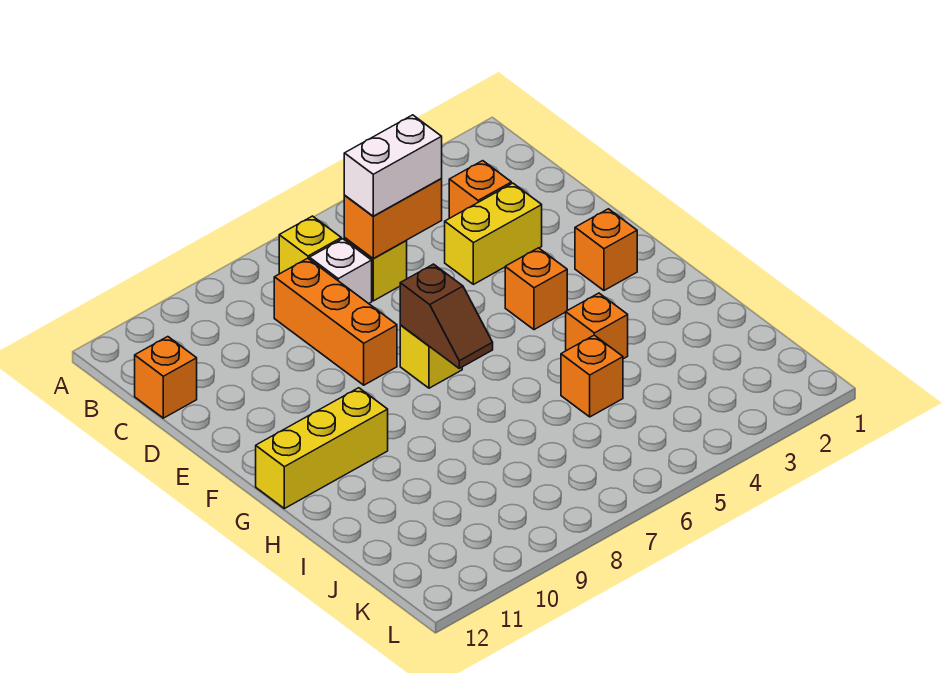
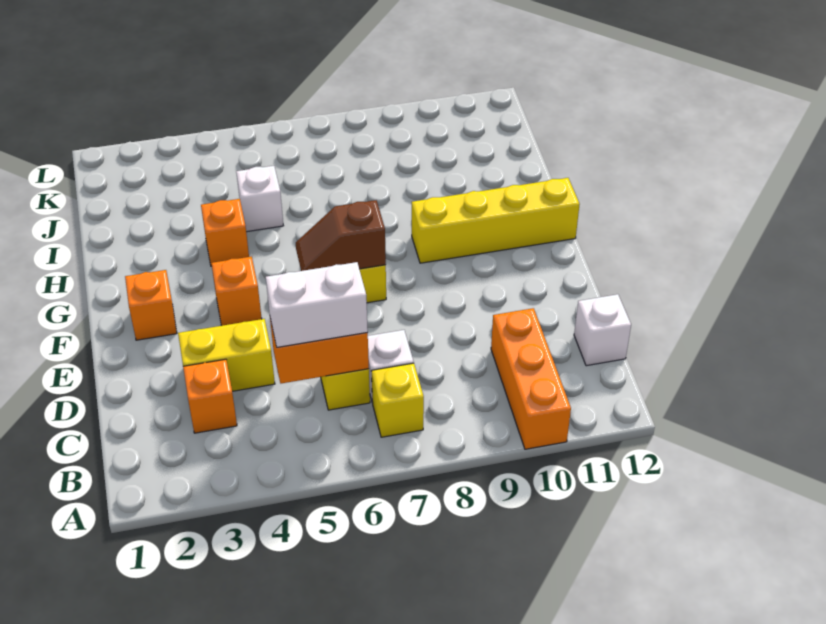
orange brick C8:E8 level 1 -> orange brick A10:C10 level 1
orange brick C12 level 1 -> white brick C12 level 1
brown slope F7:G7 level 2 top F -> brown slope F6:F7 level 2 top 7
yellow brick G10:G12 level 1 -> yellow brick G9:G12 level 1
orange brick I5 level 1 -> white brick I5 level 1

